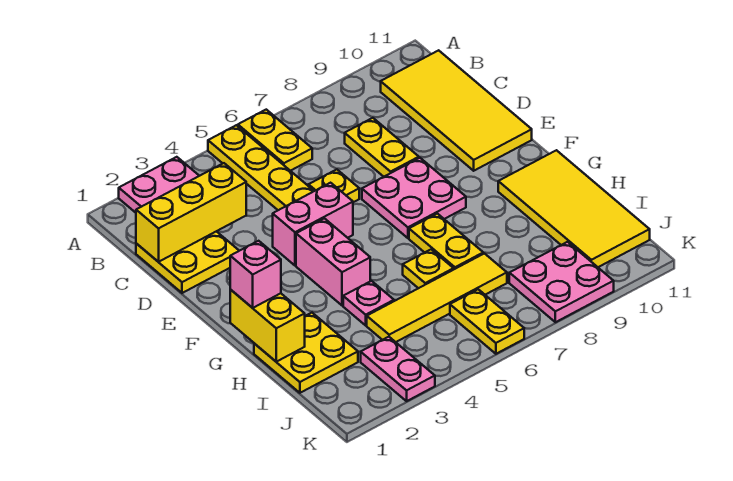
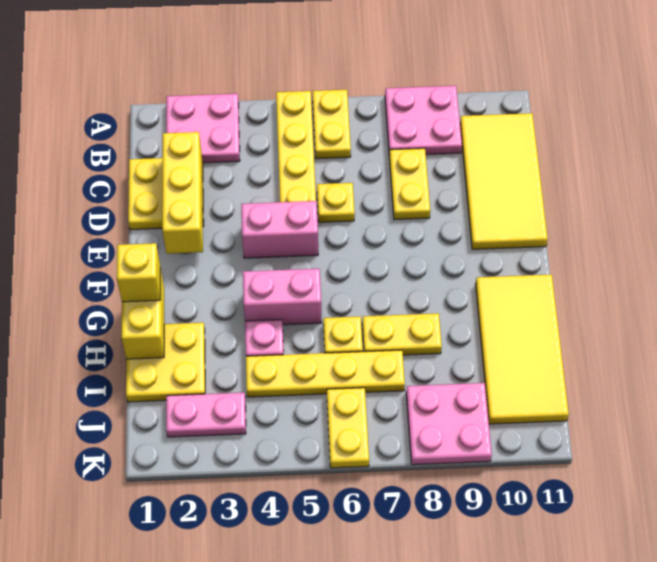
yellow brick C1:C3 level 2 -> yellow brick C2:E2 level 2
pink plate E7:F8 level 1 -> pink plate A8:B9 level 1
pink brick F4:G4 level 1 -> pink brick G4:G5 level 1
pink brick G1 level 3 -> yellow brick G1 level 3
yellow plate G7:H7 level 1 -> yellow plate H7:H8 level 1
yellow tile I4:I7 level 1 -> yellow plate I4:I7 level 1
pink plate J3:K3 level 1 -> pink plate J2:J3 level 1

